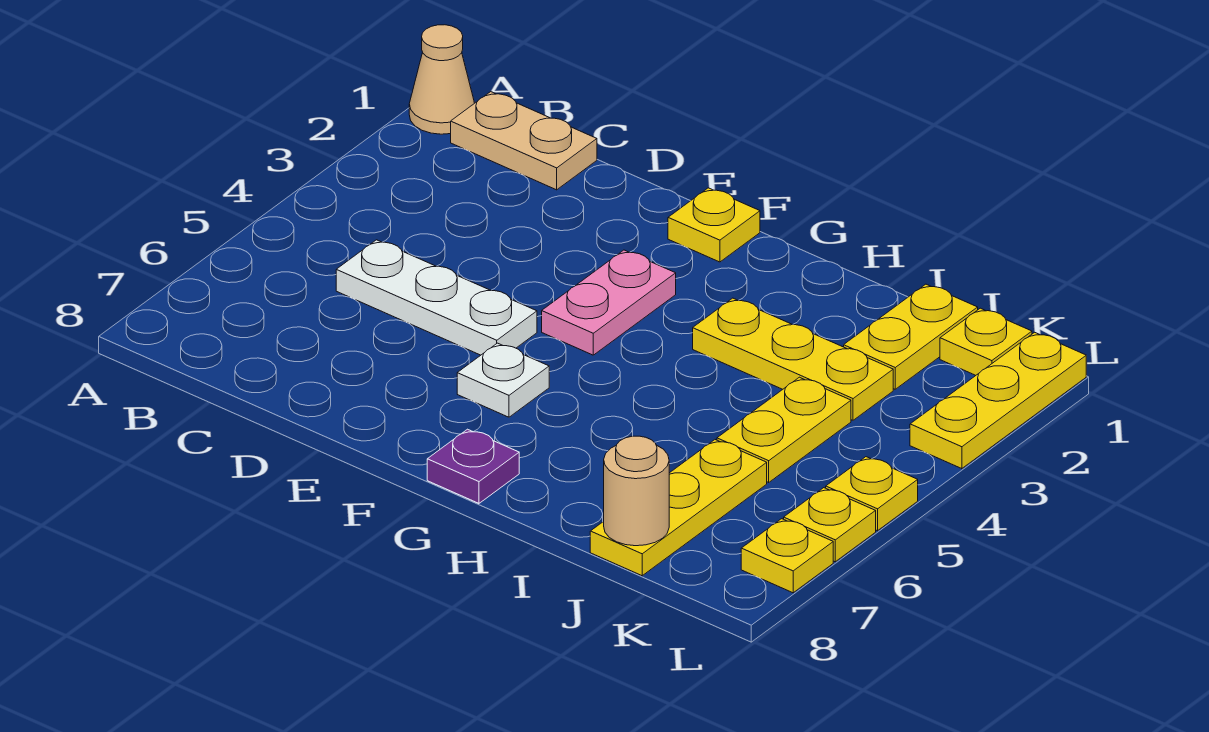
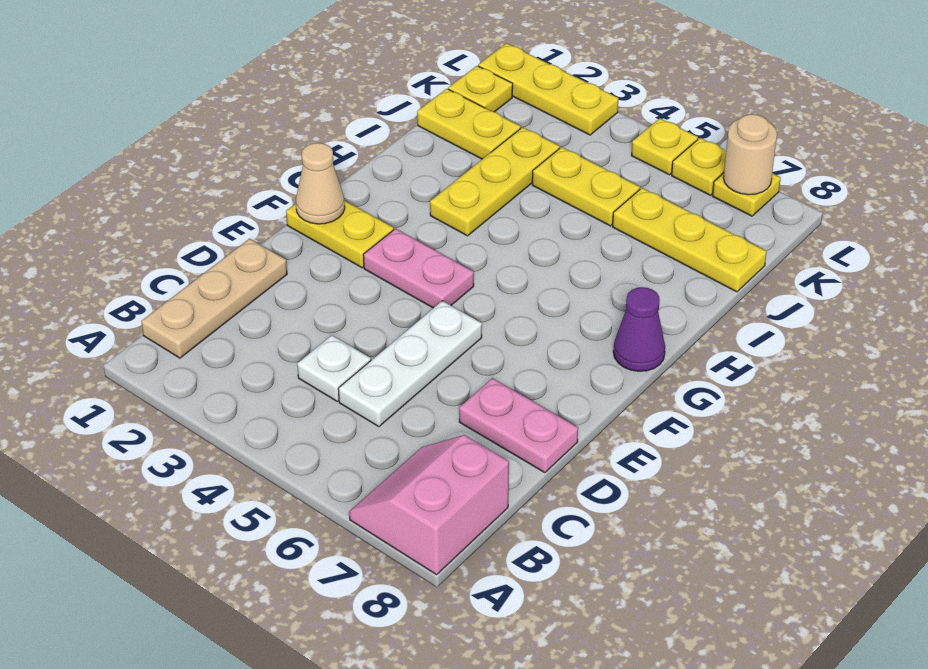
tan cone A1 level 1 -> tan cone F1 level 2
none -> pink slope A7:B8 level 1 top 8
tan plate B1:C1 level 1 -> tan plate B1:D1 level 1
none -> pink plate D7:D8 level 1
yellow plate F1 level 1 -> yellow plate F1:F2 level 1
white plate F6 level 1 -> white plate C4 level 1
purple plate G8 level 1 -> purple cone G8 level 1
tan round brick J8 level 2 -> tan round brick L7 level 2

